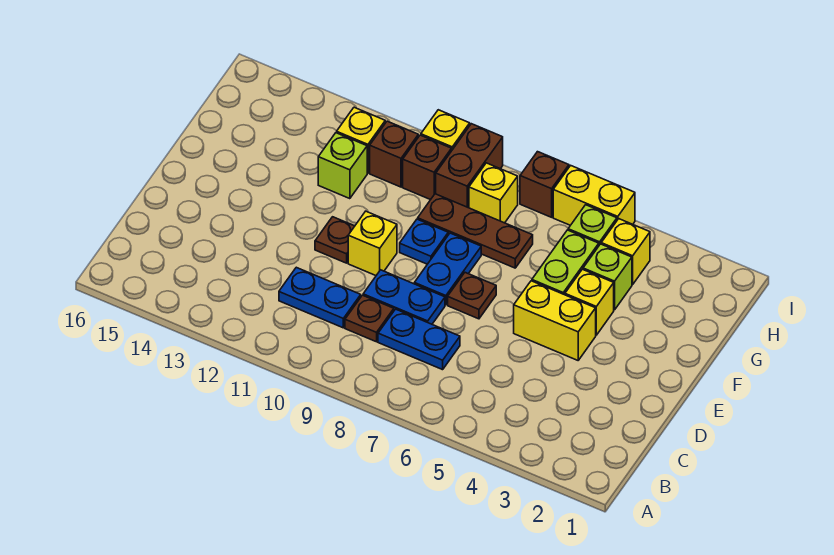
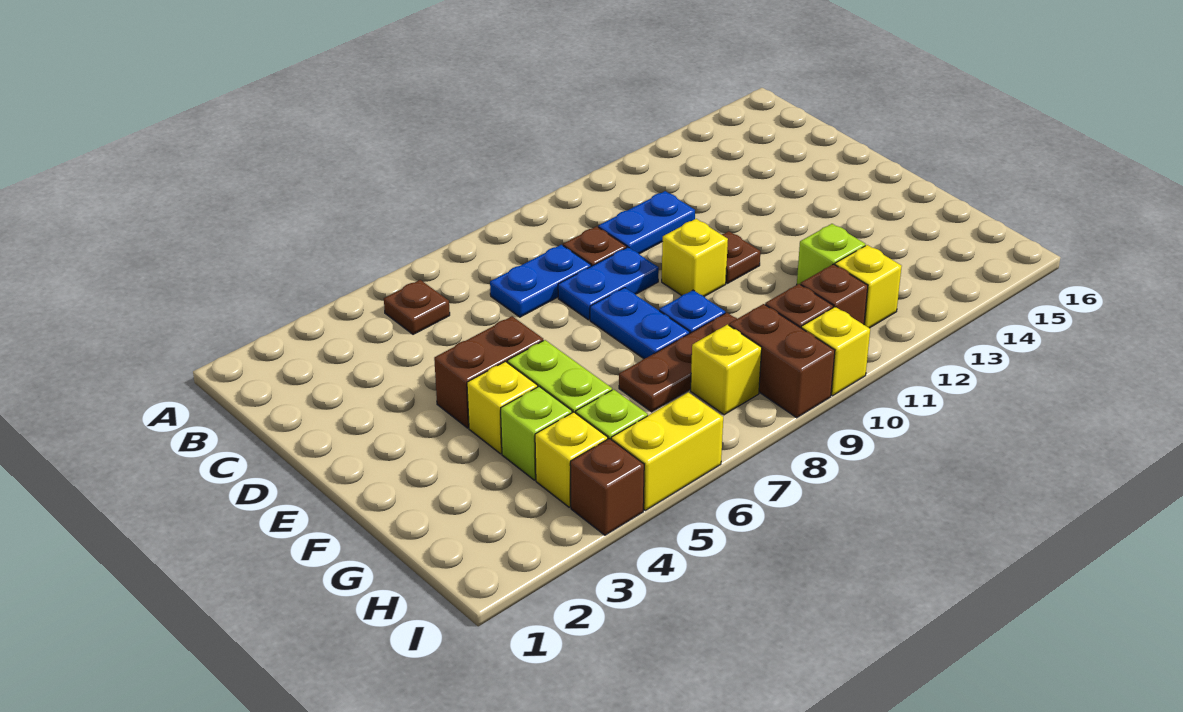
yellow brick E4:E5 level 1 -> brown brick E4:E5 level 1
brown plate E7 level 1 -> brown plate B5 level 1
brown brick I7 level 1 -> brown brick I4 level 1

